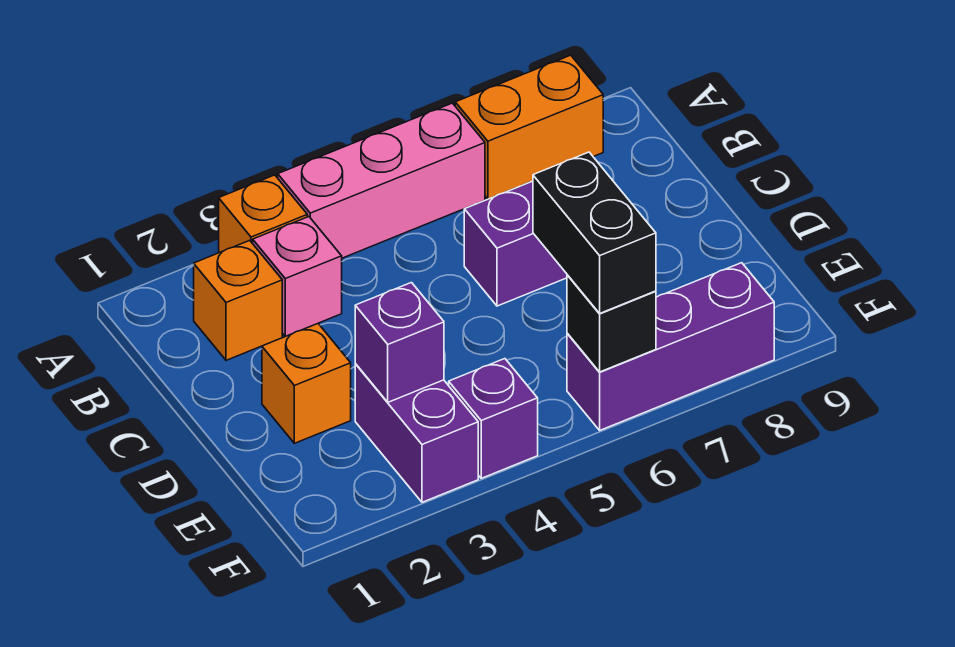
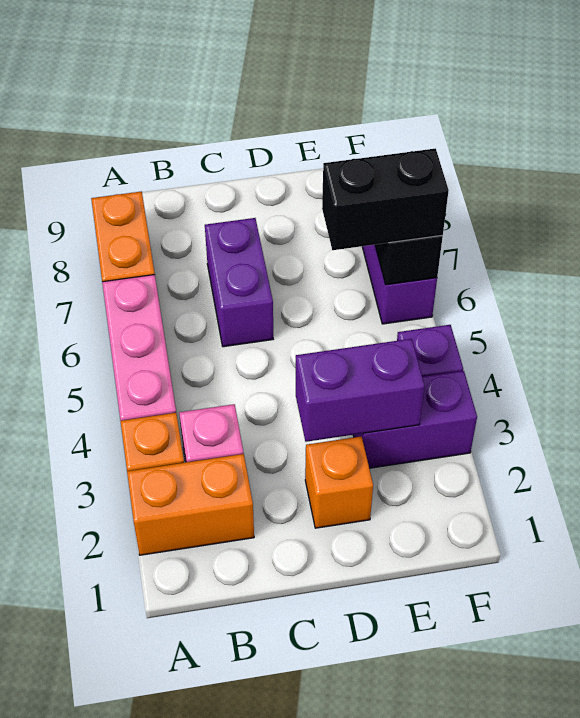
orange brick B2 level 1 -> orange brick A2:B2 level 1
purple brick E3 level 2 -> purple brick D3:E3 level 2

